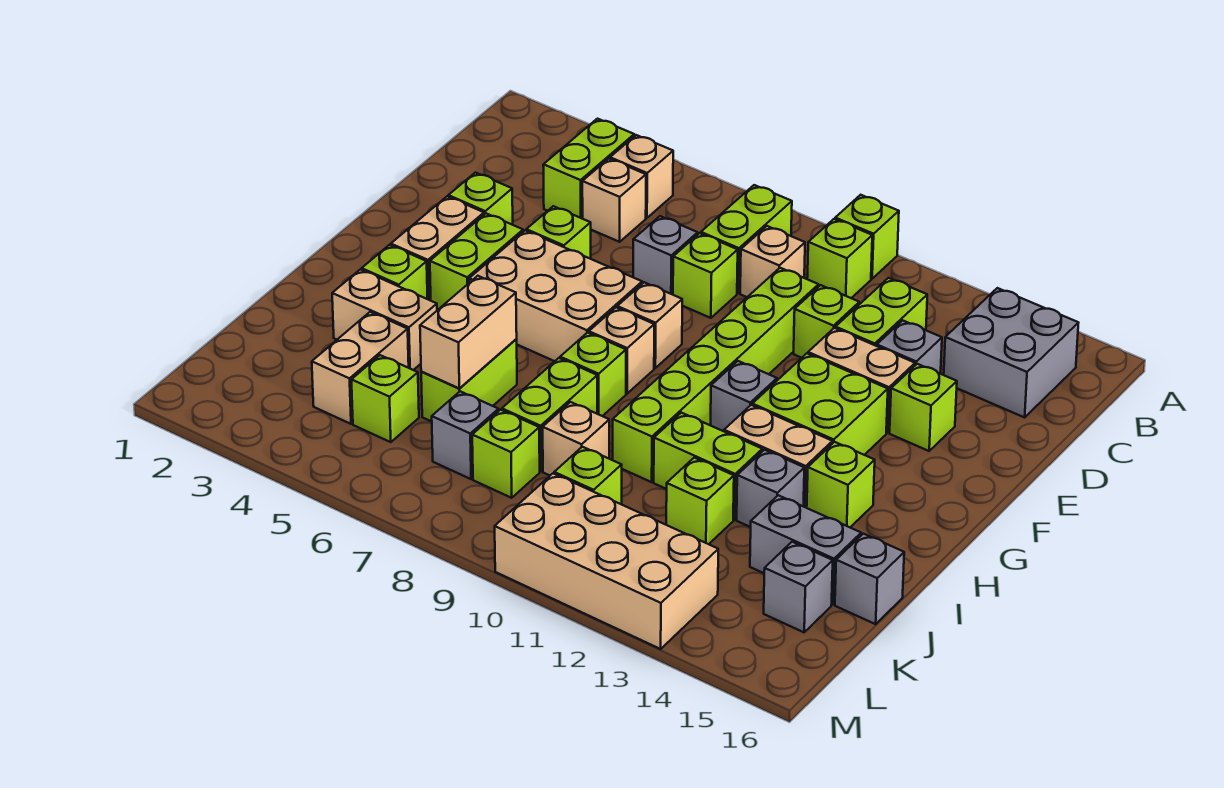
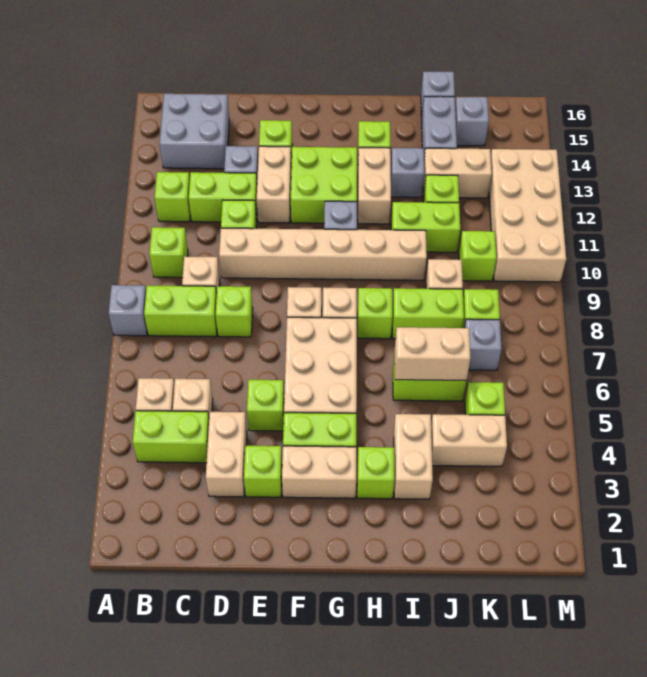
lime brick A10 level 1 -> lime brick B12 level 1
none -> tan brick D3:D4 level 1
grey brick D7 level 1 -> grey brick A8 level 1
lime brick D10:I10 level 1 -> tan brick D10:I10 level 1
lime brick I11:I12 level 1 -> lime brick I11:J11 level 1
none -> tan brick J13:K13 level 1

